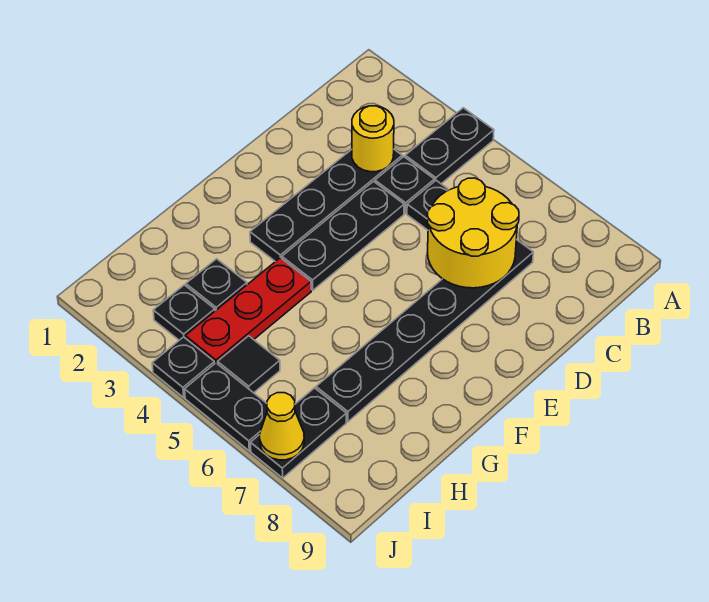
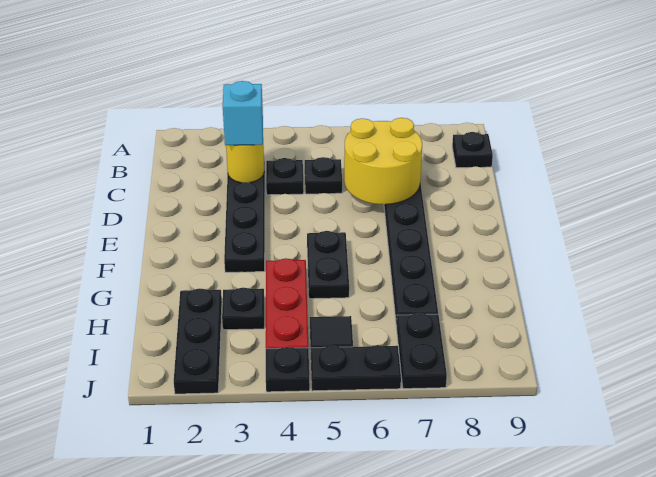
black plate A4:B4 level 1 -> black plate F5:G5 level 1
none -> cyan brick C3 level 3
black plate D4:F4 level 1 -> black plate H2:J2 level 1
black plate I3 level 1 -> black plate B9 level 1
yellow cone J7 level 2 -> none

